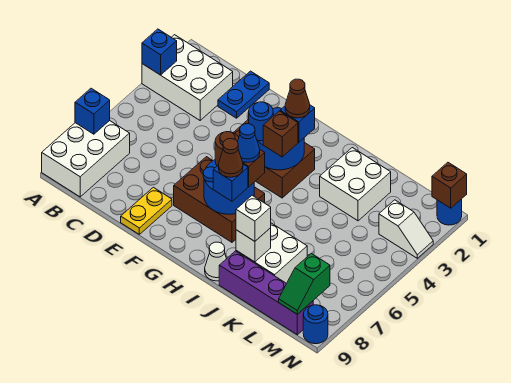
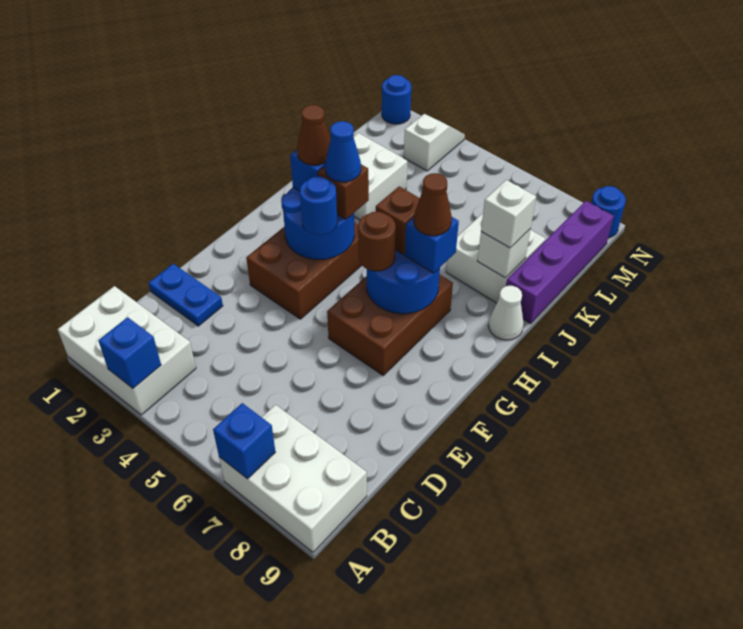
white brick A2:C3 level 1 -> white brick A1:B3 level 1
yellow plate E8:E9 level 1 -> none
blue cone H6 level 4 -> blue cone H4 level 4
green slope M8:M9 level 2 top 8 -> none
brown brick N1 level 2 -> none

